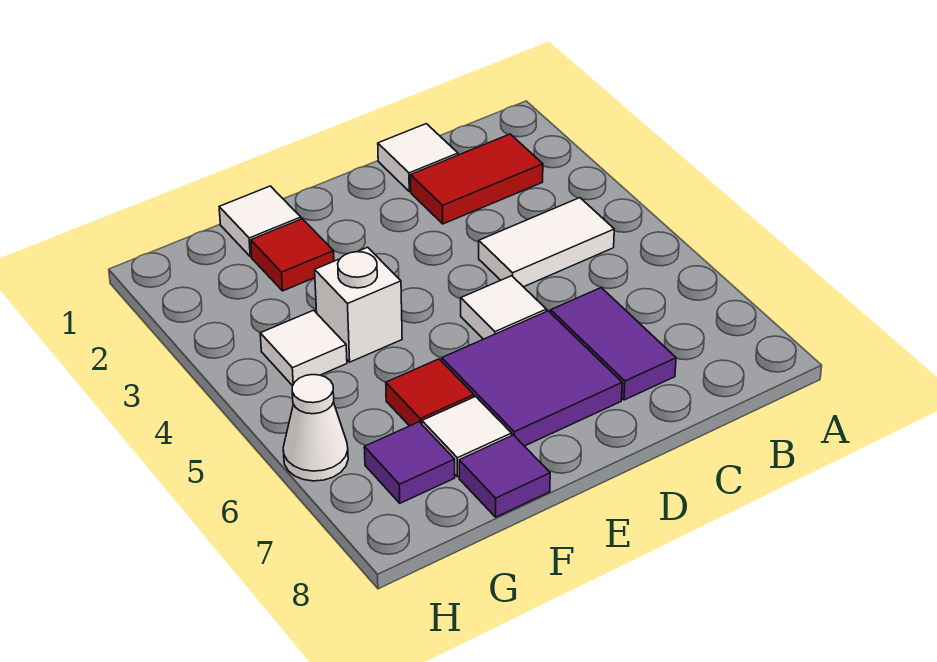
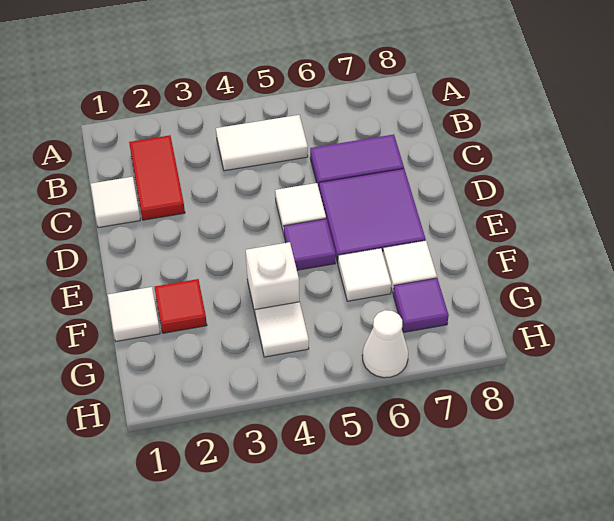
white tile B4:C4 level 1 -> white tile B4:B5 level 1
red tile F6 level 1 -> white tile F6 level 1
purple tile F8 level 1 -> purple tile E5 level 1

